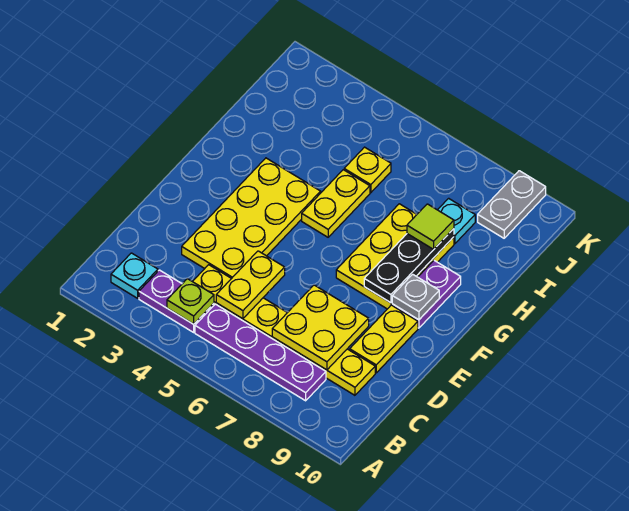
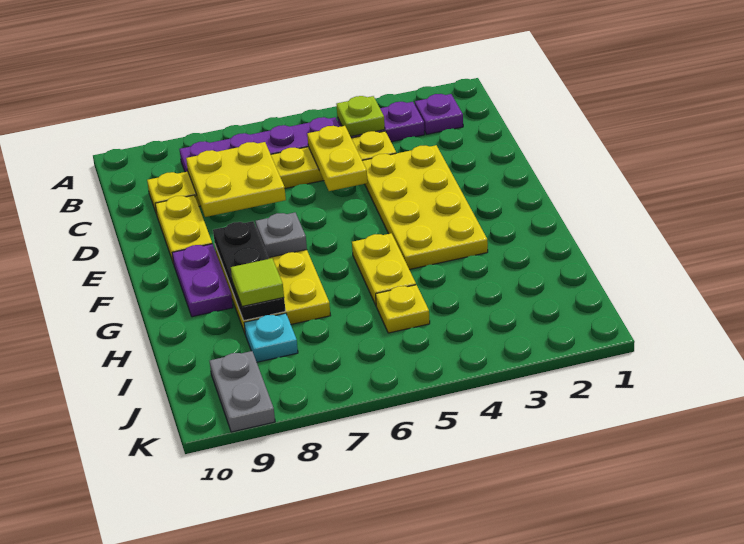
cyan plate B2 level 1 -> purple plate B2 level 1
grey plate F9 level 2 -> grey plate F7 level 2

